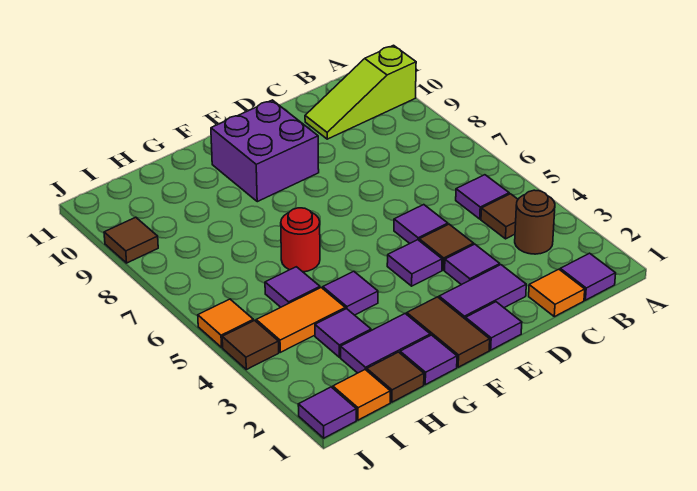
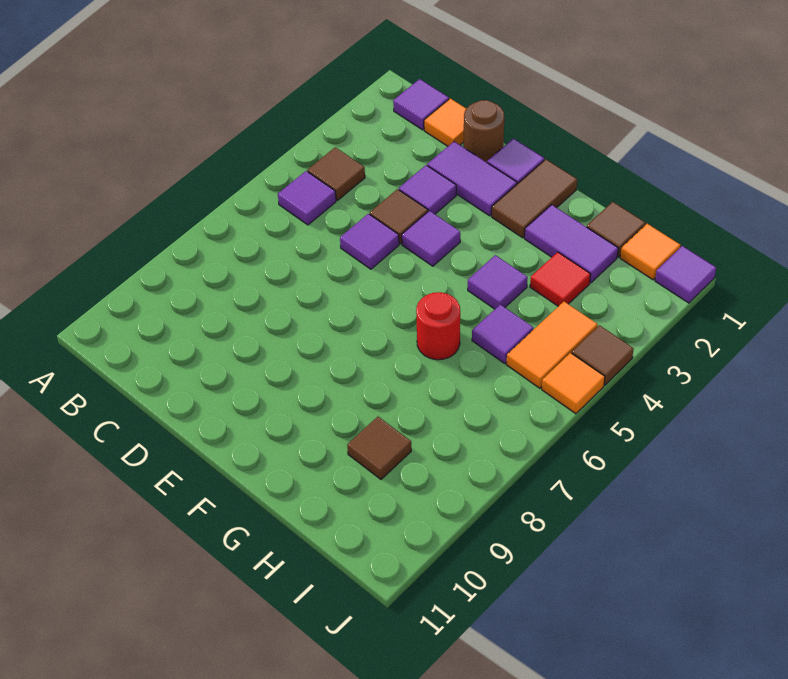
lime slope A10:C10 level 1 top A -> none
brown round brick B3 level 1 -> brown round brick D1 level 1
purple brick E9:F10 level 1 -> none
purple tile G1 level 1 -> none
purple tile H3 level 1 -> red tile H3 level 1
orange tile H4:I4 level 1 -> orange tile I4:I5 level 1
brown tile J9 level 1 -> brown tile H9 level 1

